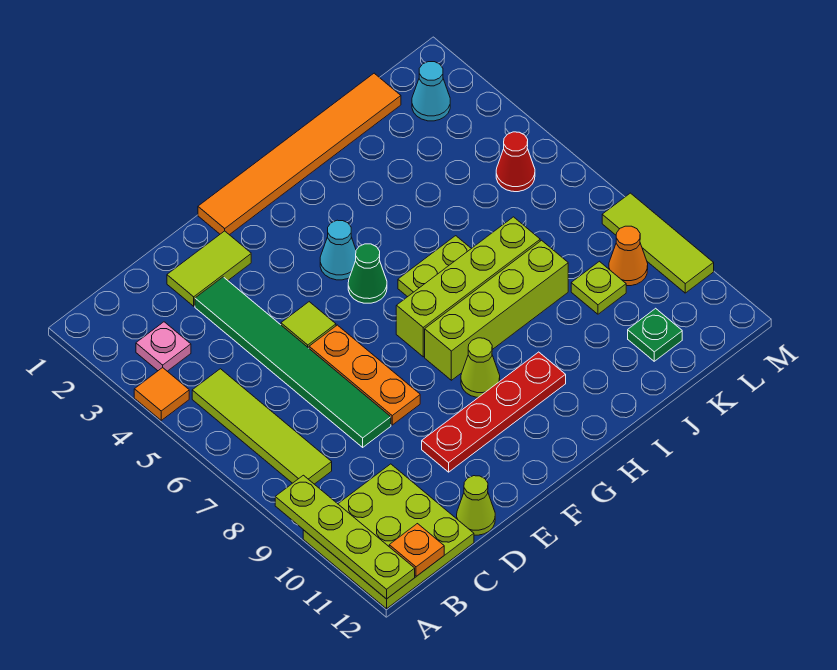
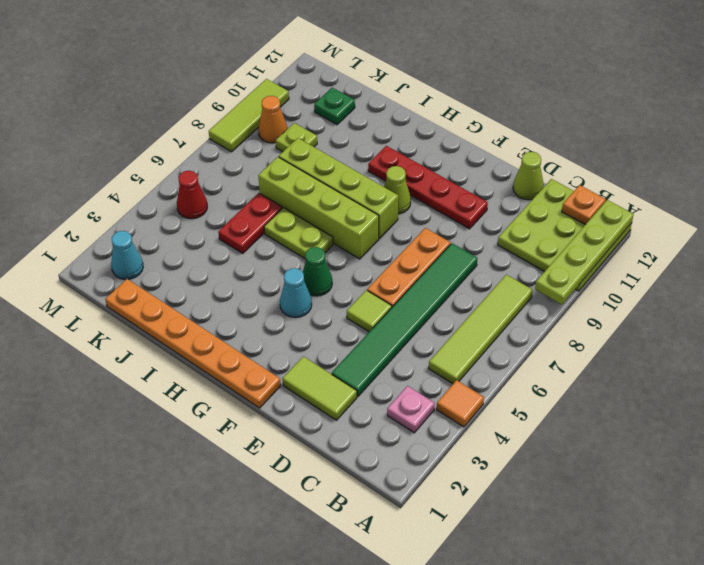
orange tile F1:K1 level 1 -> orange plate F1:K1 level 1
none -> red plate J5:J6 level 1

